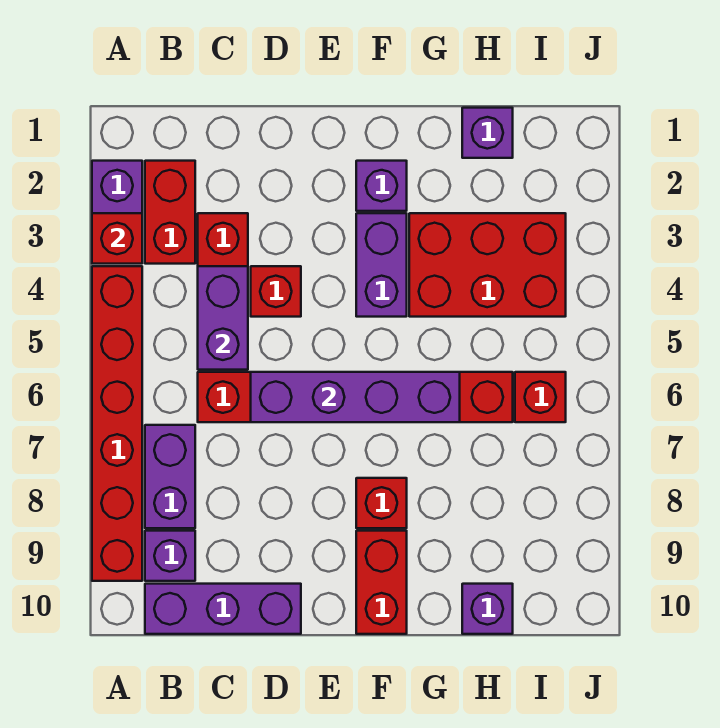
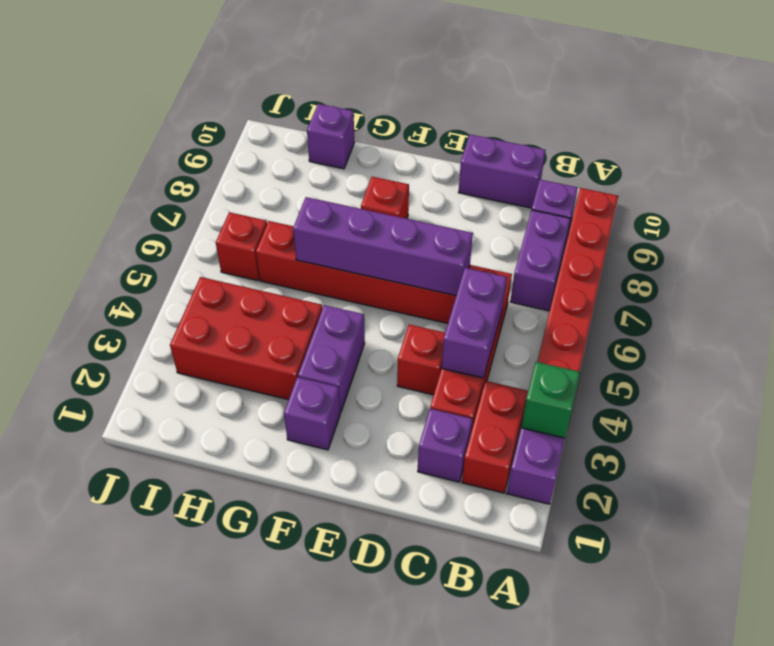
red brick A3 level 2 -> green brick A3 level 2
purple brick B10:D10 level 1 -> purple brick C10:D10 level 1
red brick F9:F10 level 1 -> none
purple brick H1 level 1 -> purple brick C2 level 1

